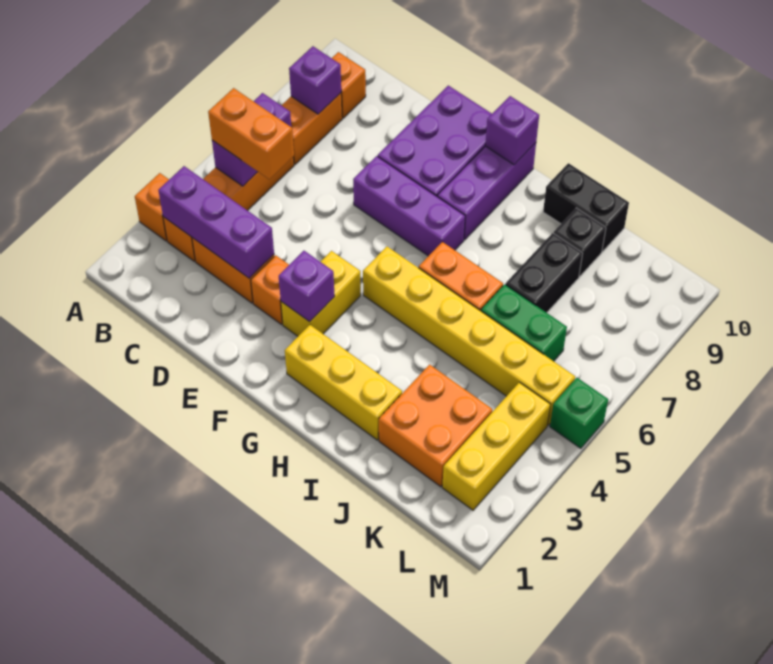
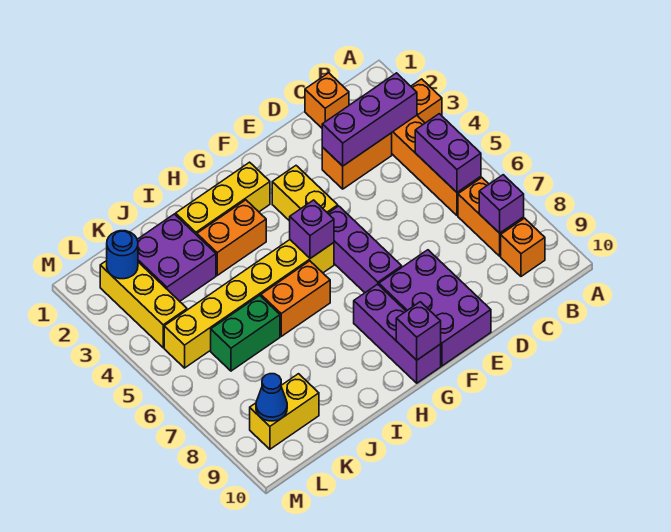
orange brick B5:C5 level 3 -> orange brick H3:I3 level 1
orange brick E3 level 1 -> orange brick C1 level 1
purple brick E7:G7 level 1 -> purple brick F5:F7 level 1
purple brick F3 level 2 -> purple brick G5 level 2
black brick I10:J10 level 1 -> none
orange brick J2:K3 level 1 -> purple brick J2:K3 level 1
black brick J7:J8 level 1 -> none
black brick J9 level 1 -> none
none -> yellow brick K9:L9 level 1
none -> blue round brick L2 level 2
none -> blue cone L9 level 2
green brick M5 level 1 -> none

